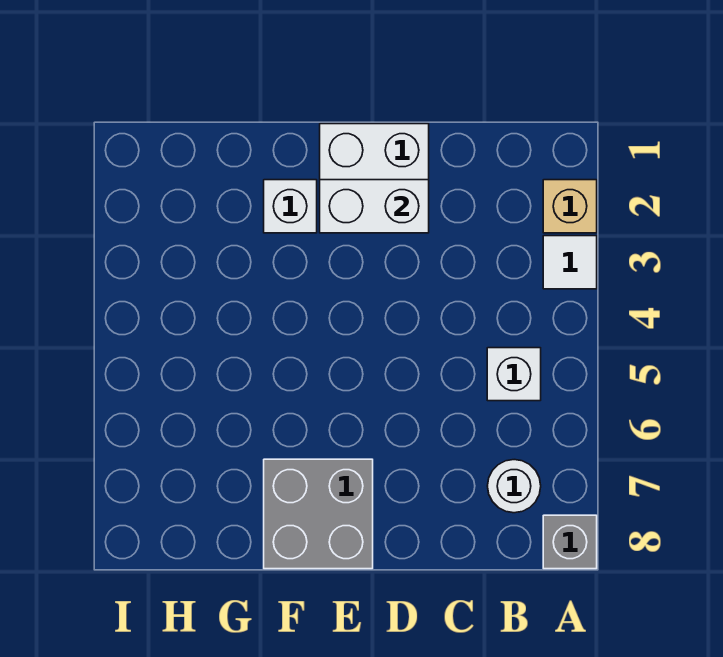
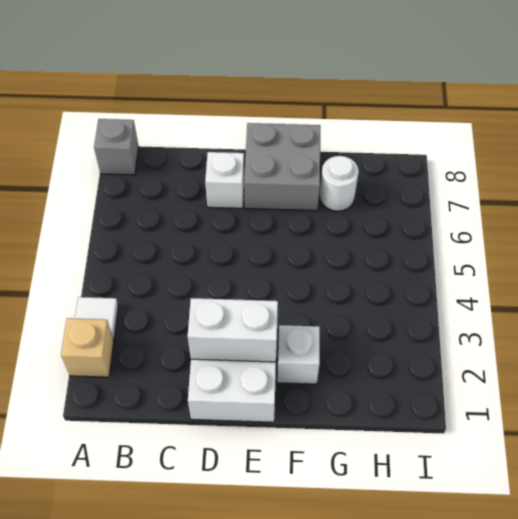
white brick B5 level 1 -> white brick D7 level 1
white round brick B7 level 1 -> white round brick G7 level 1

